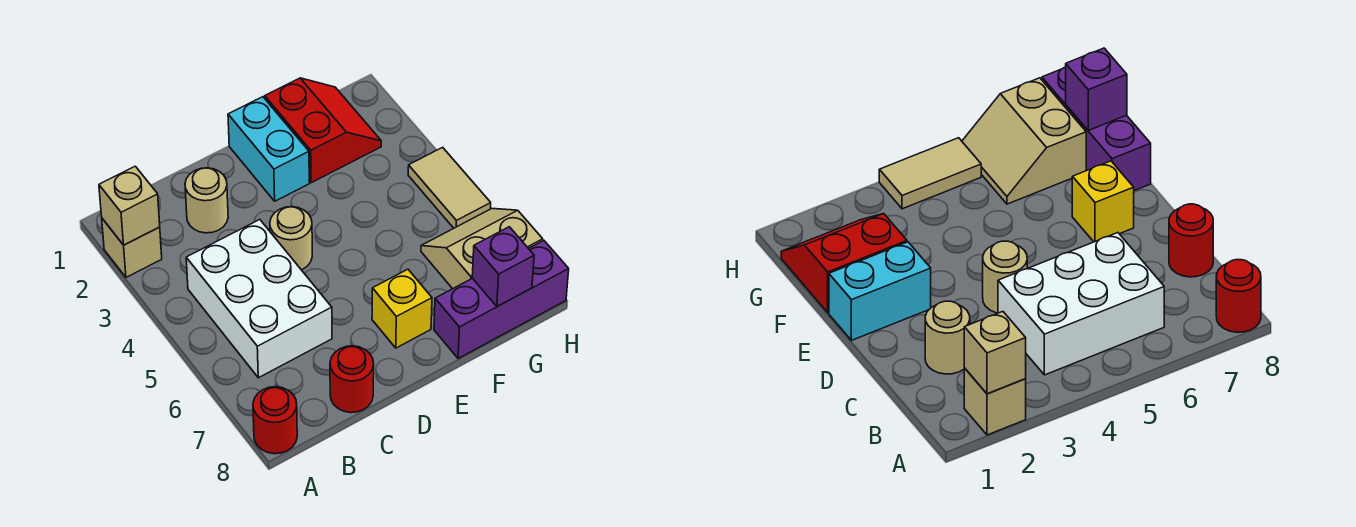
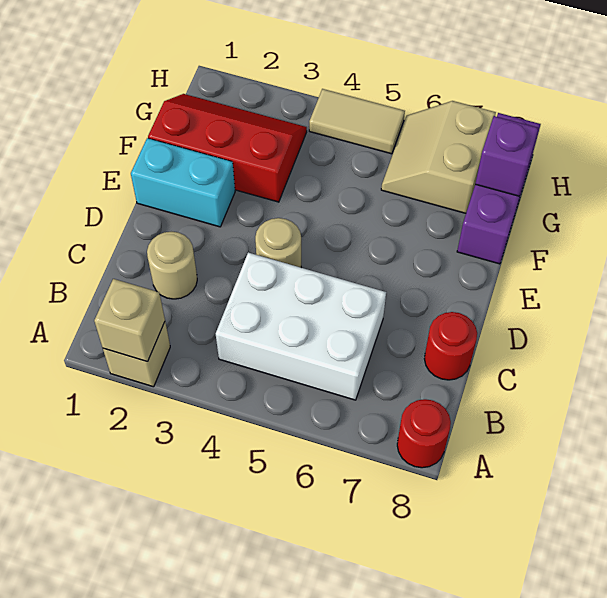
yellow brick E7 level 1 -> none
red slope F1:G2 level 1 top F -> red slope F1:G3 level 1 top F

